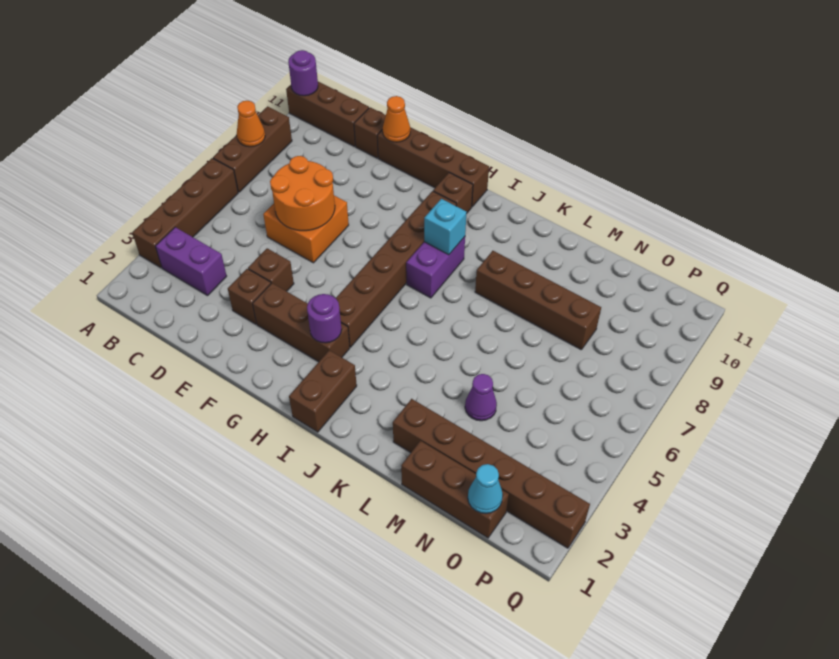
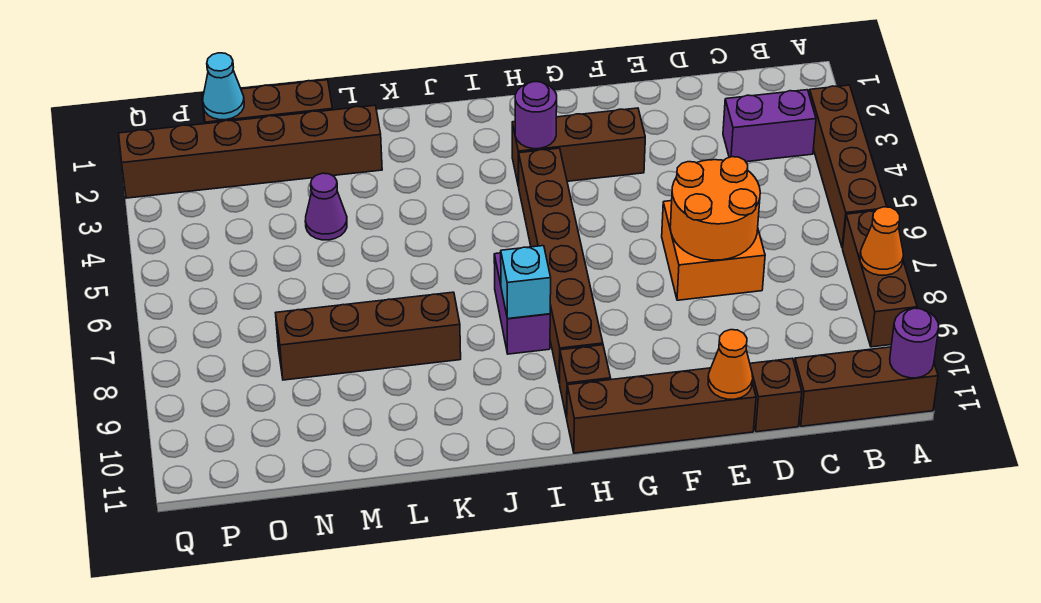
brown brick E3 level 1 -> none
brown brick E4 level 1 -> none
brown brick I1:I2 level 1 -> none

